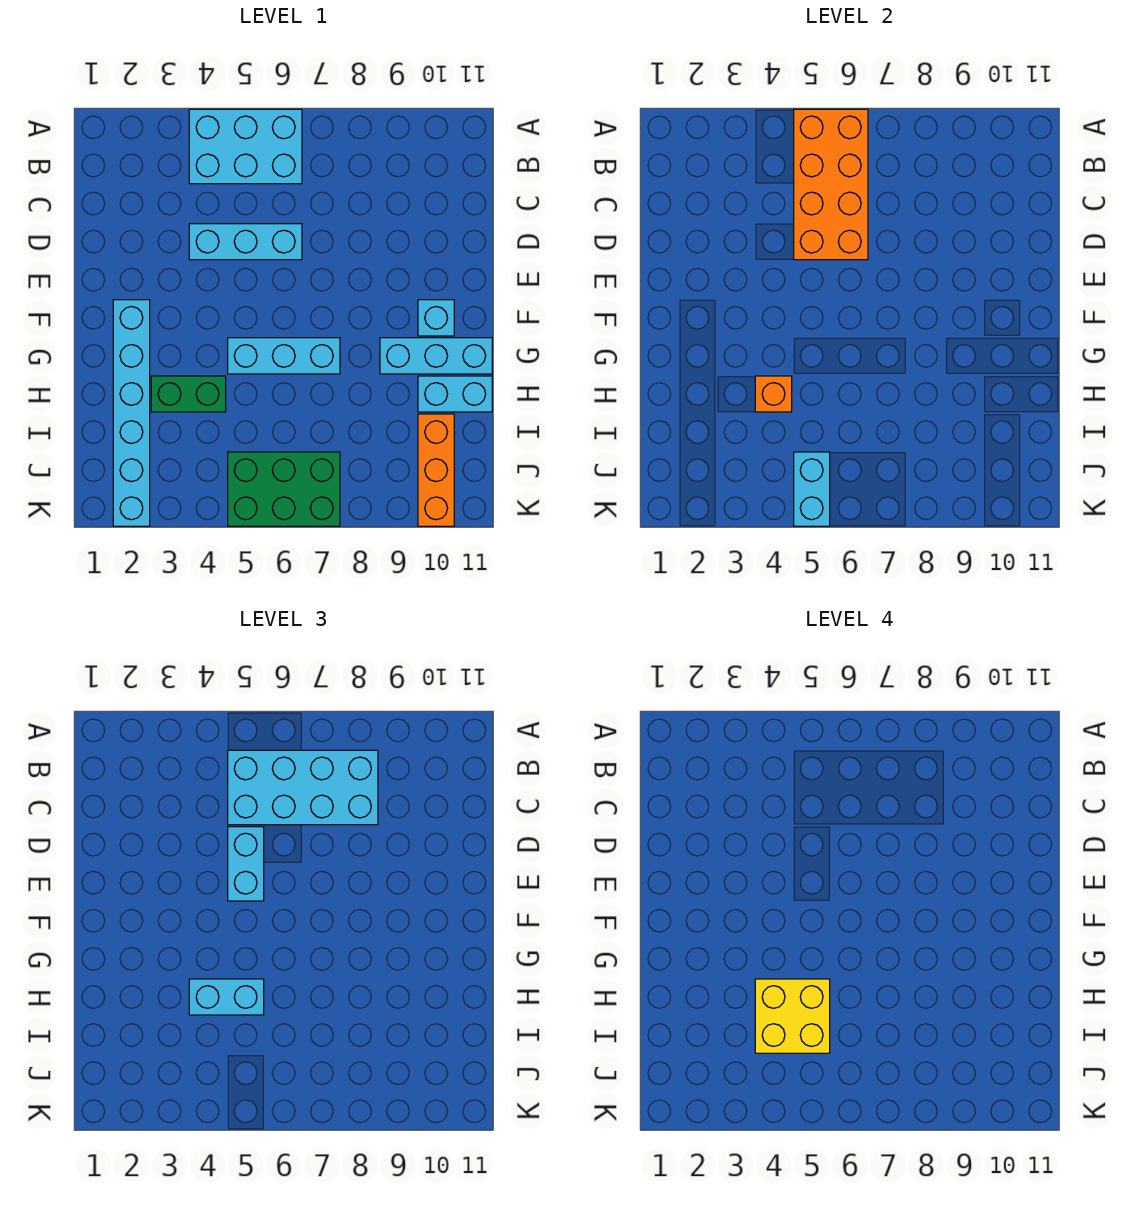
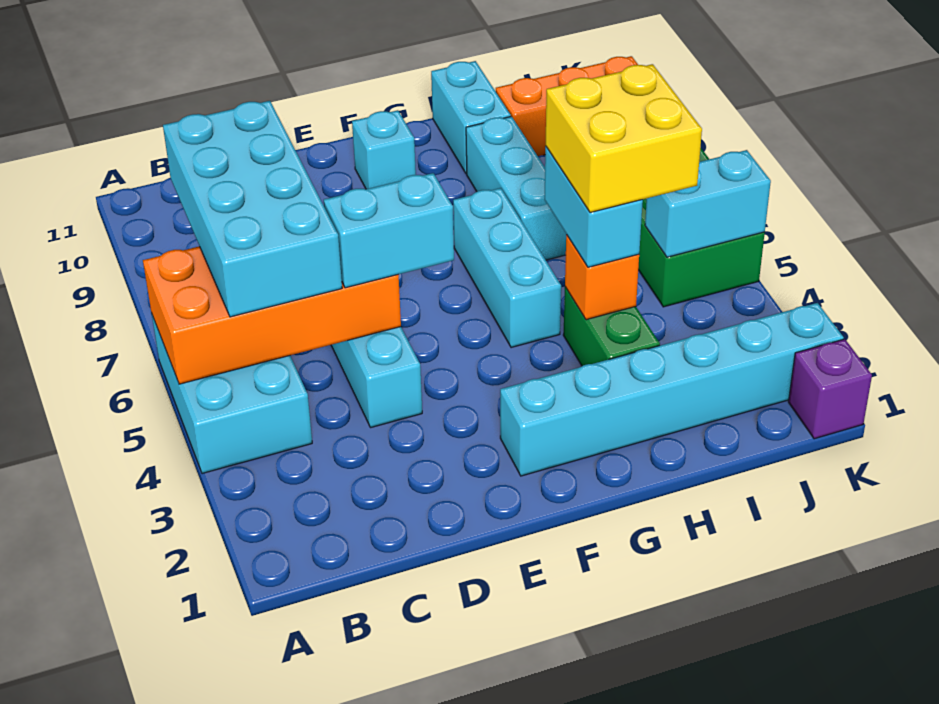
cyan brick G9:G11 level 1 -> cyan brick H7:H9 level 1
none -> purple brick K1 level 1

